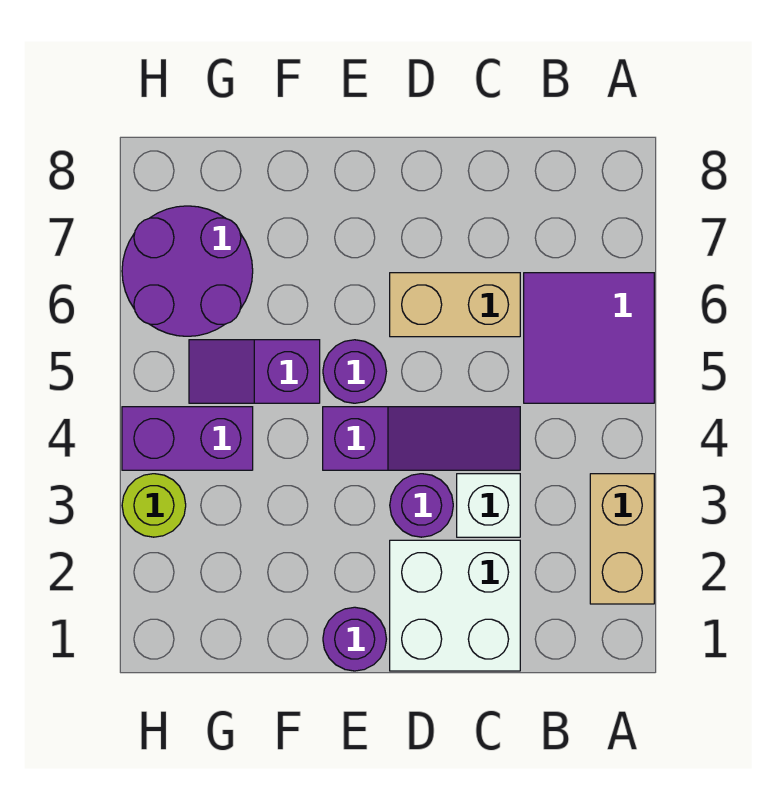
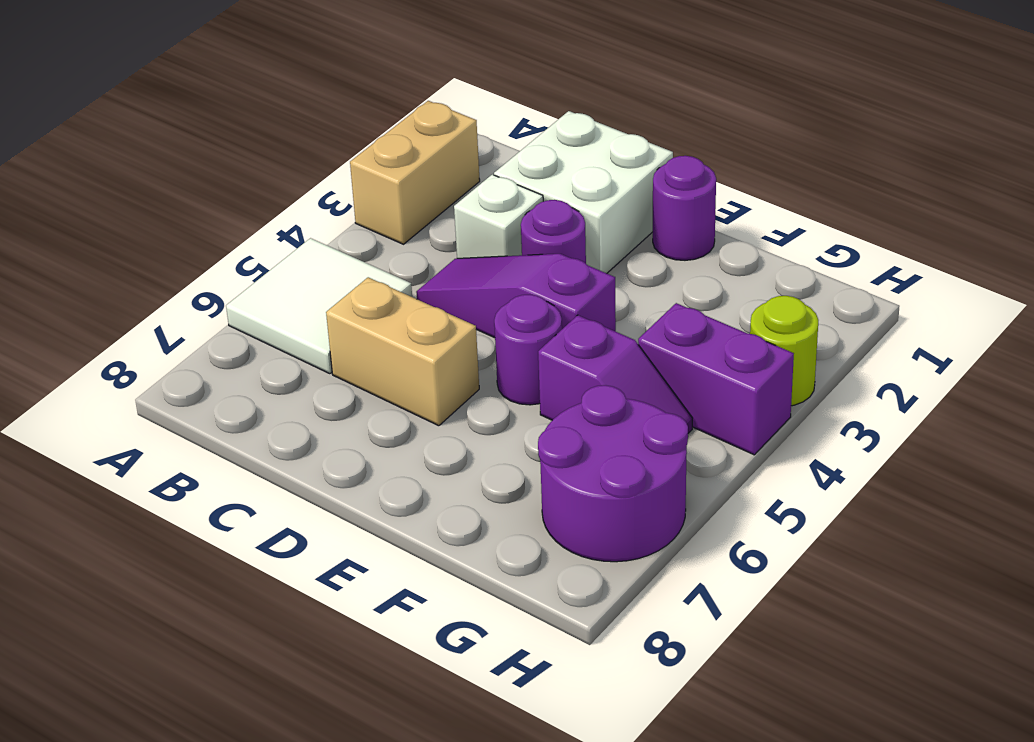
purple tile A5:B6 level 1 -> white tile A5:B6 level 1

